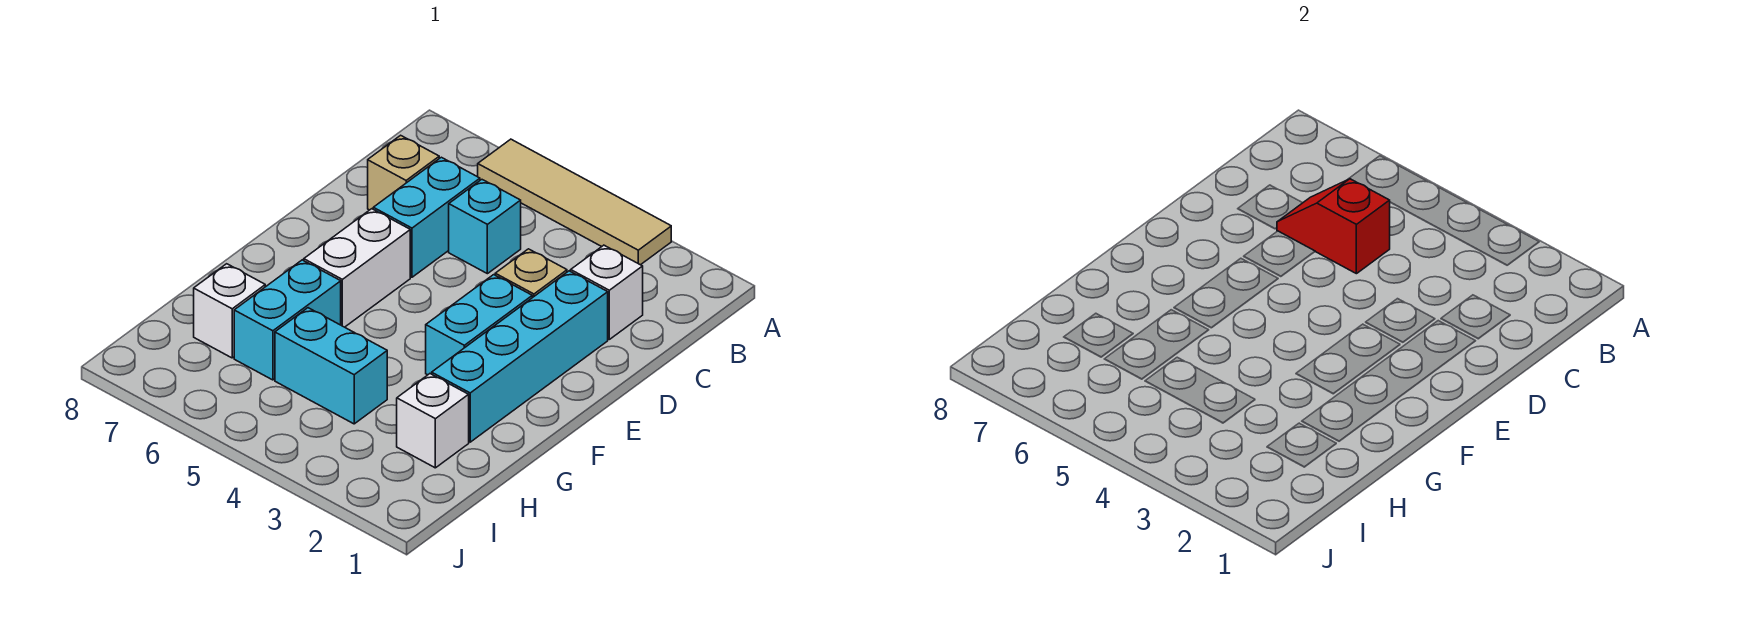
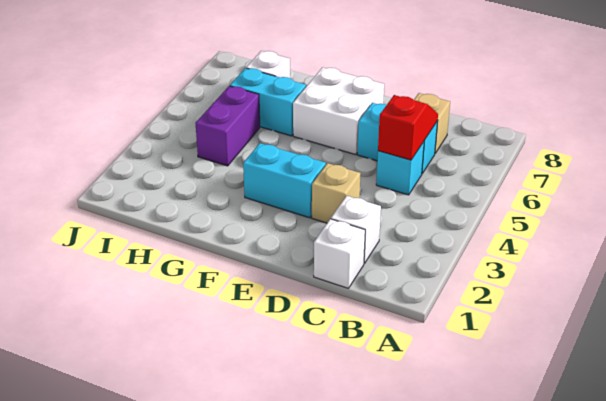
tan tile A3:A6 level 1 -> none
cyan brick D2:G2 level 1 -> none
white brick E6:F6 level 1 -> white brick E6:F7 level 1
white brick H2 level 1 -> white brick C1 level 1
cyan brick H4:H5 level 1 -> purple brick H4:H5 level 1

